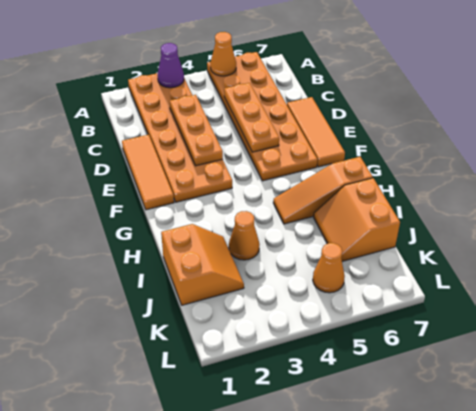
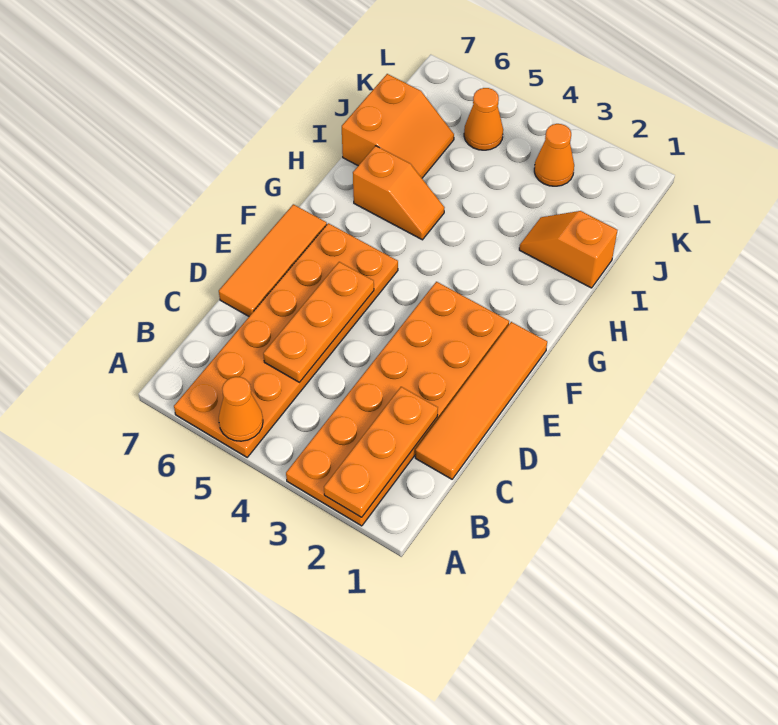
purple cone A3 level 2 -> none
orange plate C3:E3 level 2 -> orange plate A2:C2 level 2
orange tile D1:F1 level 1 -> orange tile C1:F1 level 1
orange slope H5:H7 level 1 top 7 -> orange slope H5:H6 level 1 top 6
orange slope I1:J2 level 1 top 1 -> orange slope I1:I2 level 1 top 1
orange cone I3 level 1 -> orange cone K3 level 1

